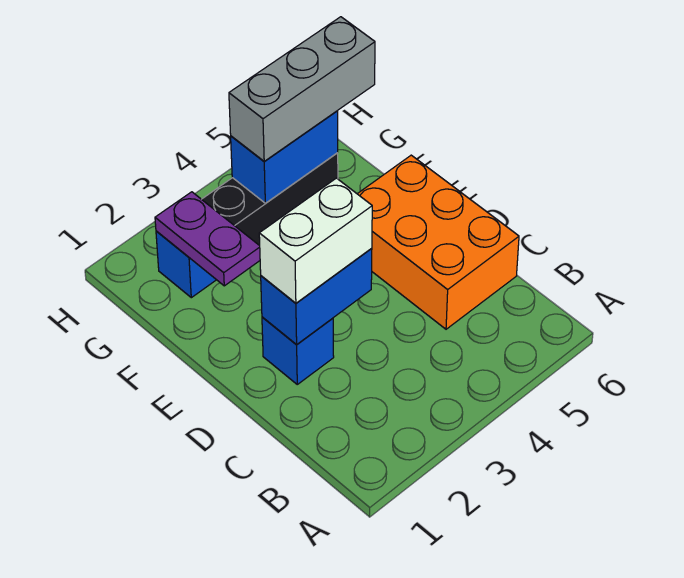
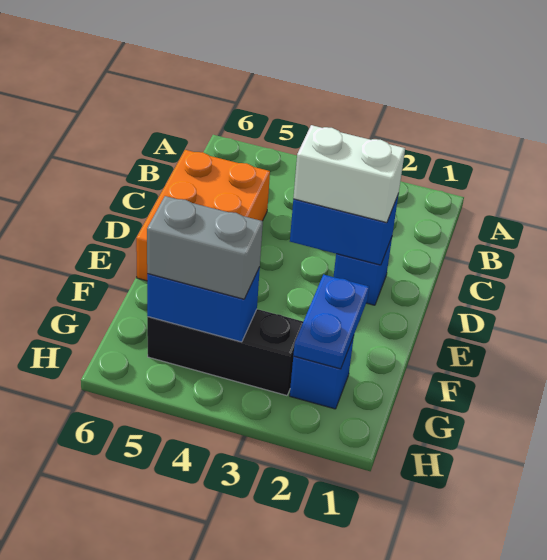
purple plate F2:G2 level 2 -> blue plate F2:G2 level 2
grey brick G4:G6 level 3 -> grey brick G4:G5 level 3

